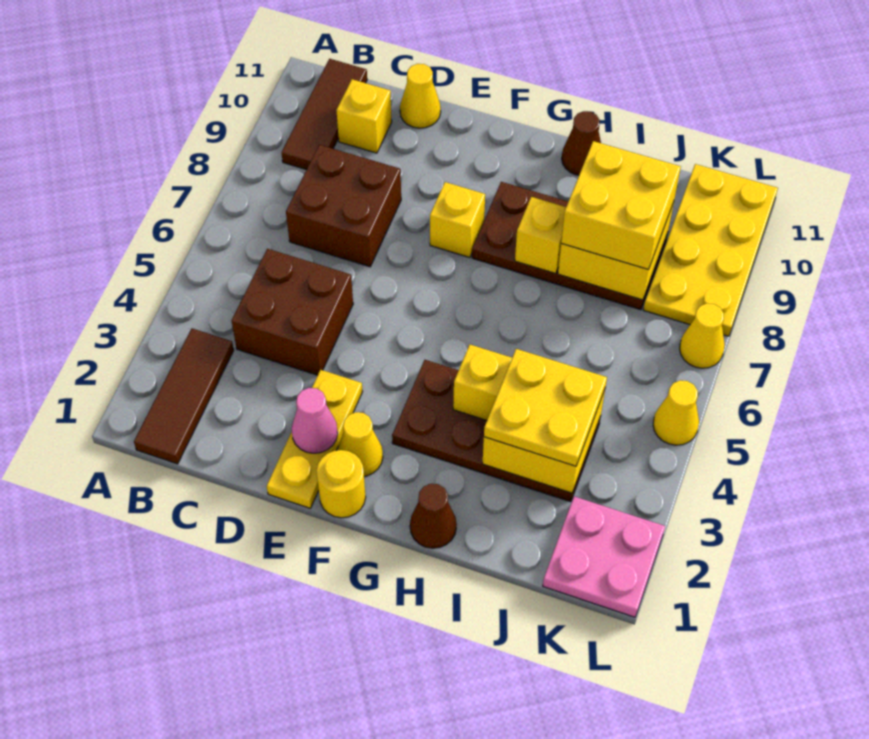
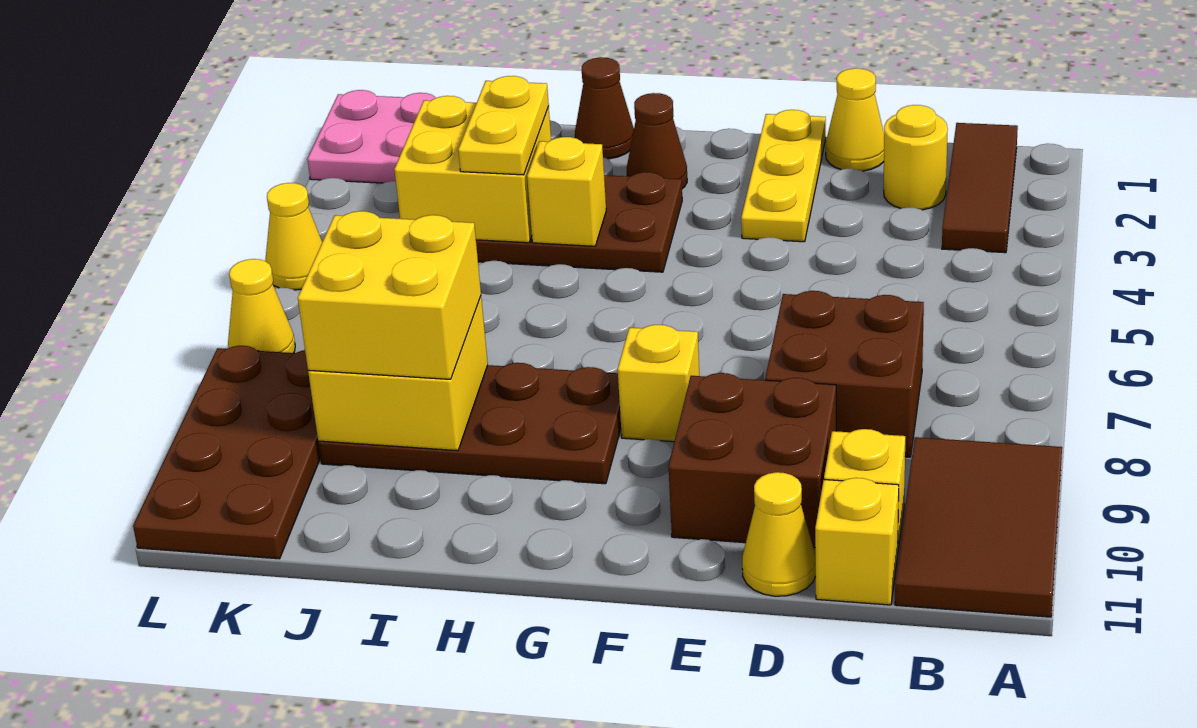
brown tile B9:B11 level 1 -> brown tile A9:B11 level 1
brown brick C4:D5 level 1 -> brown brick D9:E10 level 1
pink cone E2 level 2 -> none
yellow round brick F1 level 1 -> yellow round brick C2 level 1
yellow cone F2 level 1 -> yellow cone D1 level 1
yellow brick H8 level 2 -> yellow brick C11 level 1
brown cone H11 level 1 -> brown cone G2 level 1
yellow plate I3:J4 level 3 -> yellow plate I3:I4 level 3
yellow plate K8:L11 level 1 -> brown plate K8:L11 level 1

